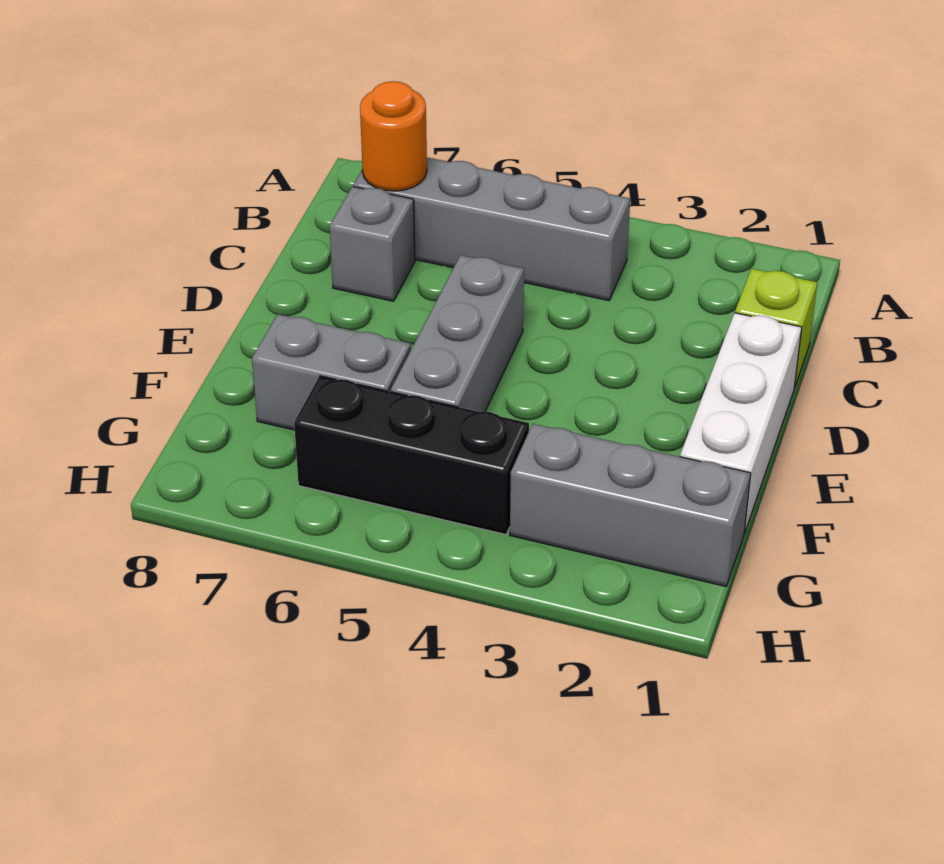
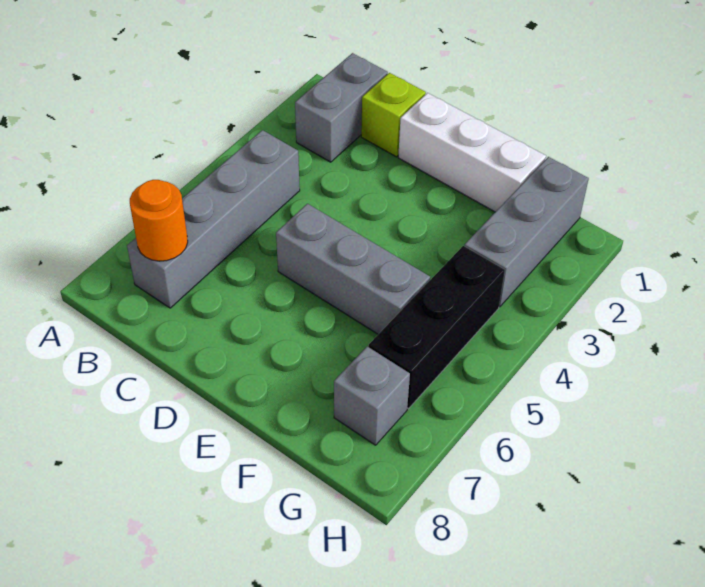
grey brick C7 level 1 -> grey brick G7 level 1
grey brick F6:F7 level 1 -> grey brick B1:B2 level 1

